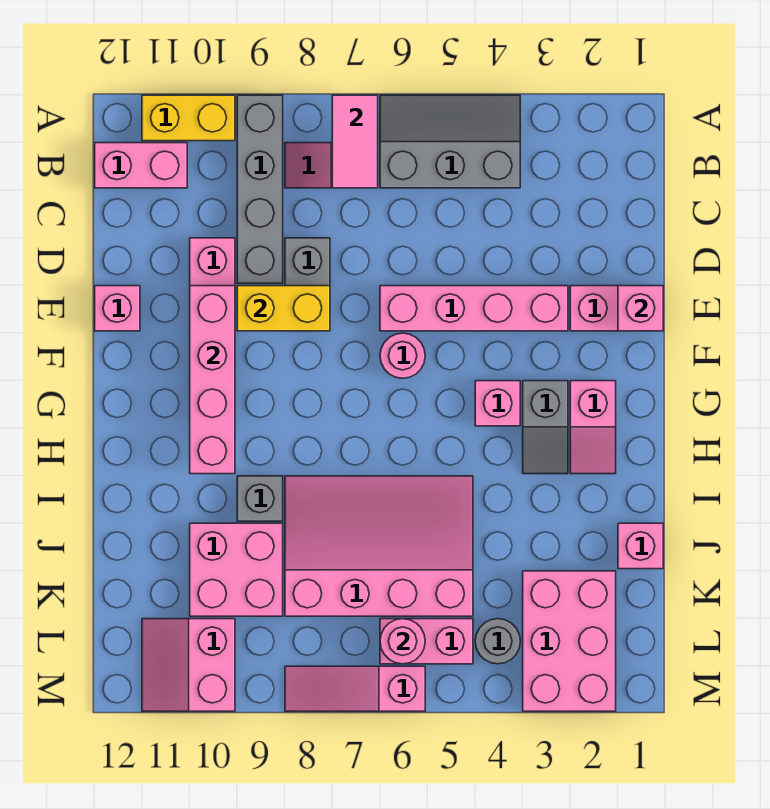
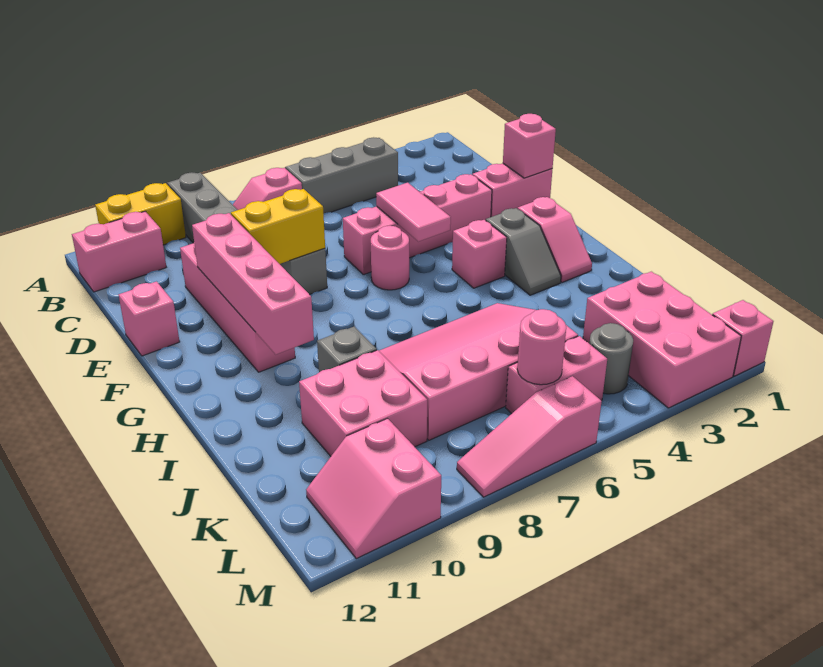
pink tile A7:B7 level 2 -> pink tile E5:F5 level 2
pink brick J1 level 1 -> pink brick M1 level 1

